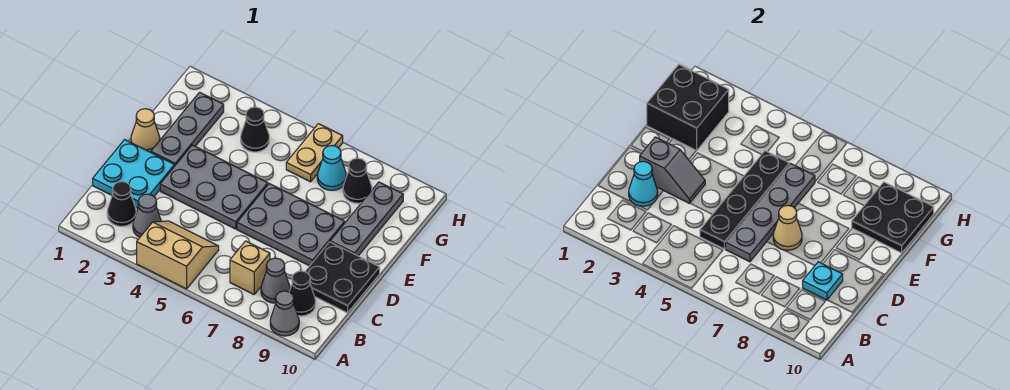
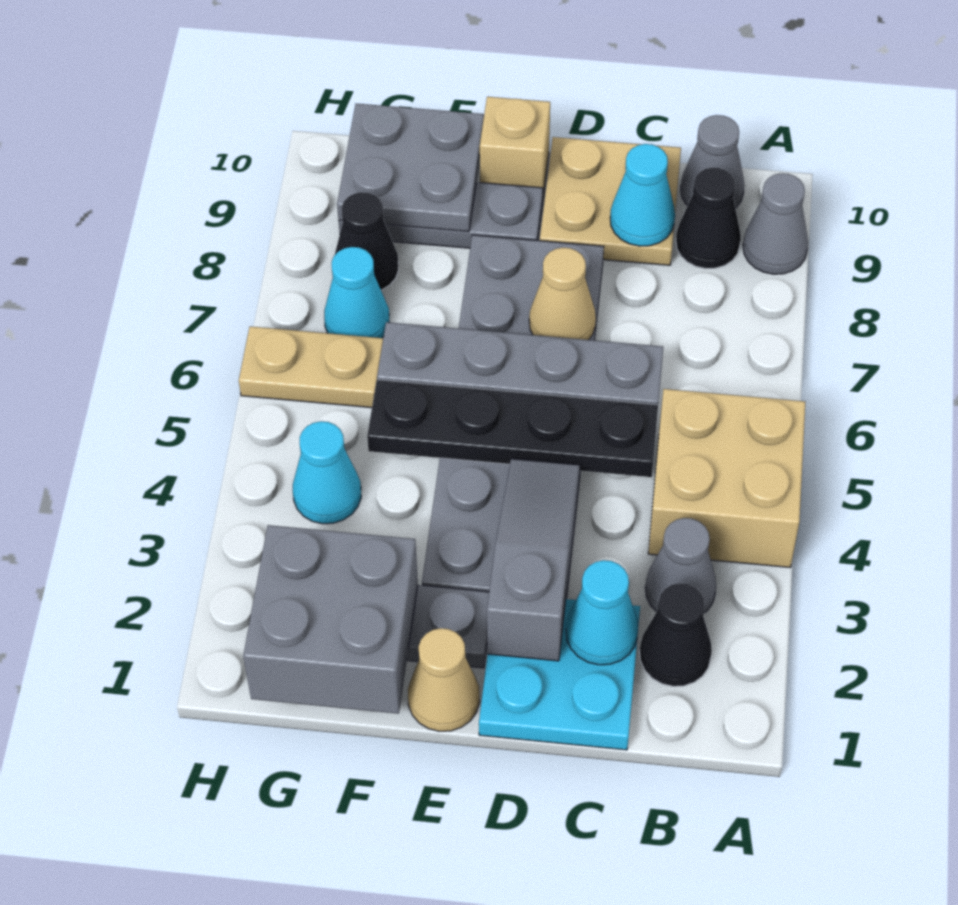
tan slope A4:B5 level 1 top A -> tan brick A4:B5 level 1
tan brick B7 level 1 -> tan brick E10 level 1
grey cone B8 level 1 -> grey cone B10 level 1
black plate C9:D10 level 1 -> tan plate C9:D10 level 1
cyan plate C9 level 2 -> cyan cone C9 level 2
grey slope D2:D3 level 2 top 2 -> grey slope D2:D4 level 2 top 2
black brick F1:G2 level 2 -> grey brick F1:G2 level 2
black plate F9:G10 level 2 -> grey plate F9:G10 level 2
black cone G4 level 1 -> cyan cone G4 level 1

